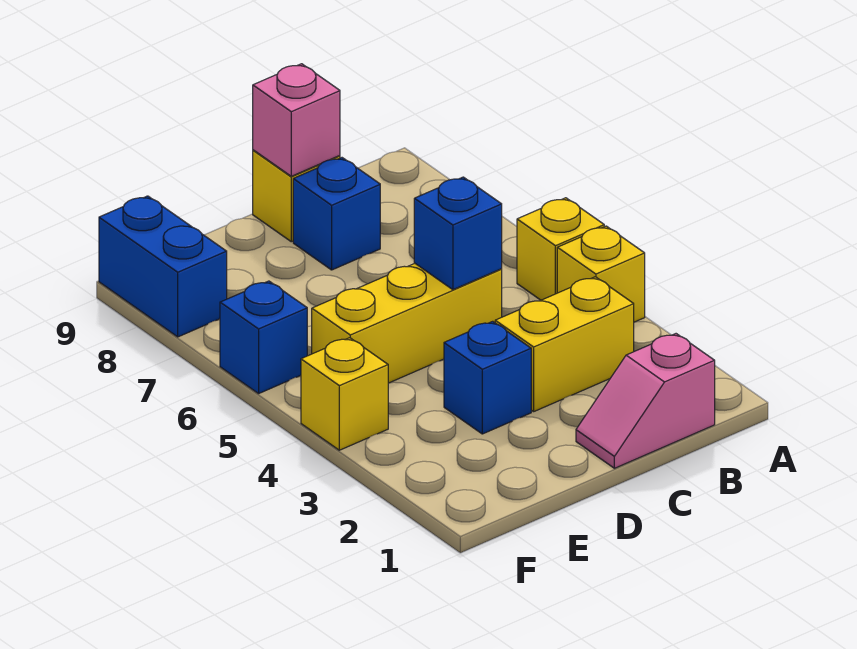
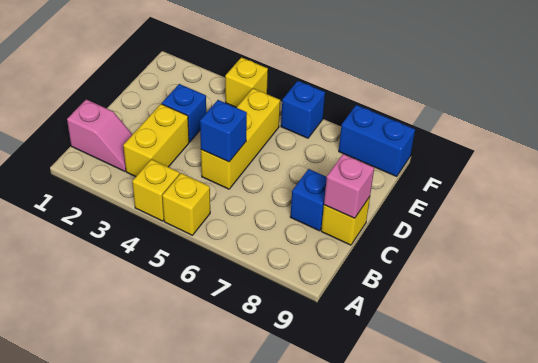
pink slope B1:C1 level 1 top B -> pink slope B1:B2 level 1 top 1

